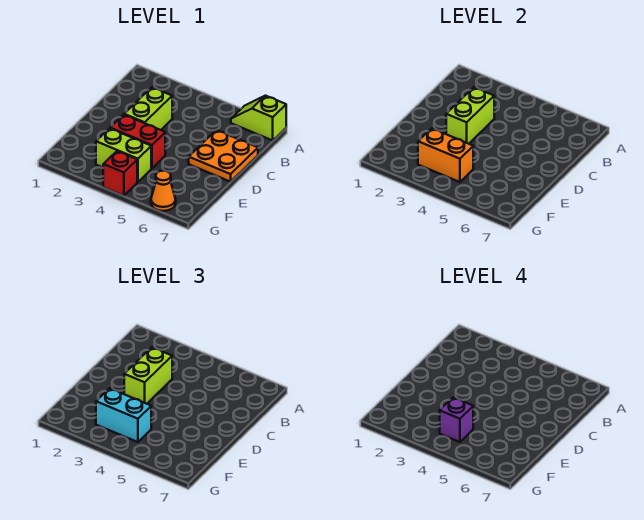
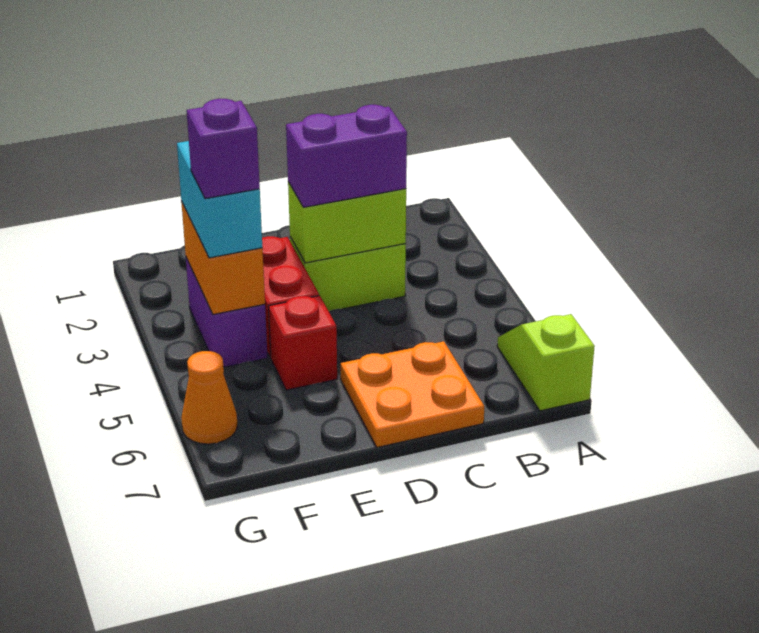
lime brick C3:D3 level 3 -> purple brick C3:D3 level 3
lime brick F3:F4 level 1 -> purple brick F3:F4 level 1
red brick G4 level 1 -> red brick E5 level 1

